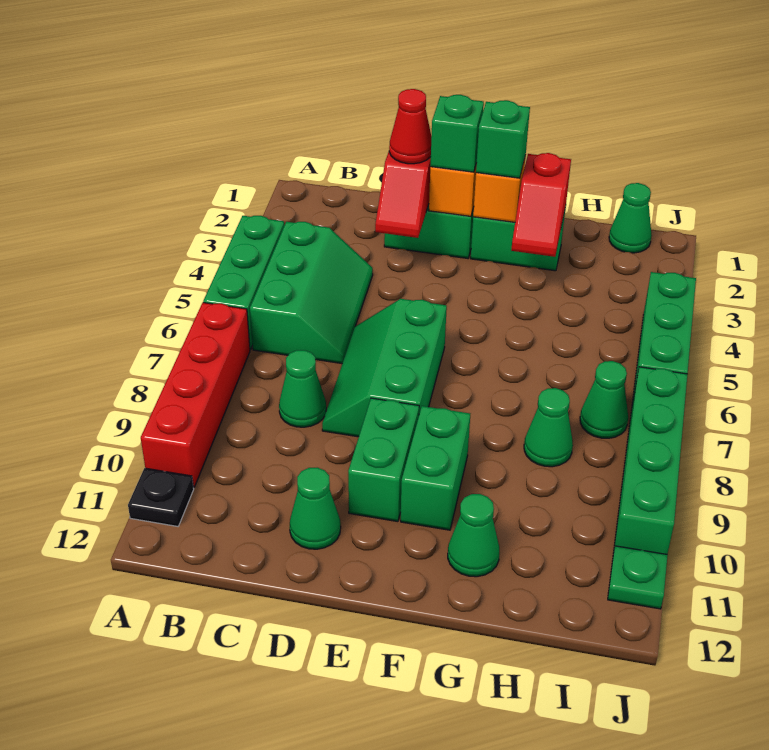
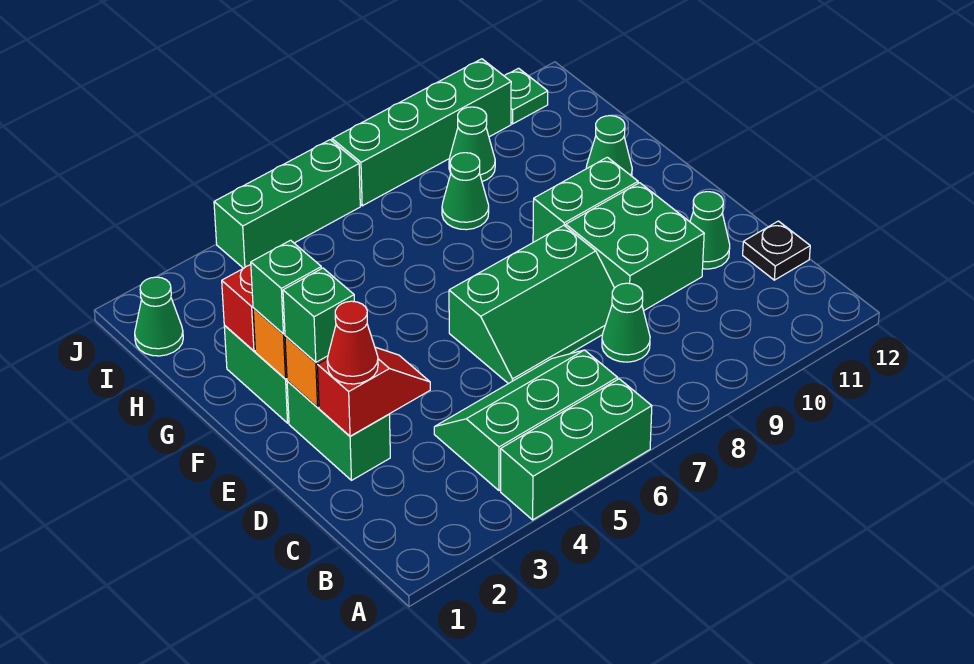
red brick A7:A10 level 1 -> none
black plate A11 level 1 -> black plate C12 level 1
green brick E9:E10 level 1 -> green brick D9:E10 level 1
green cone I7 level 1 -> green cone I9 level 1

